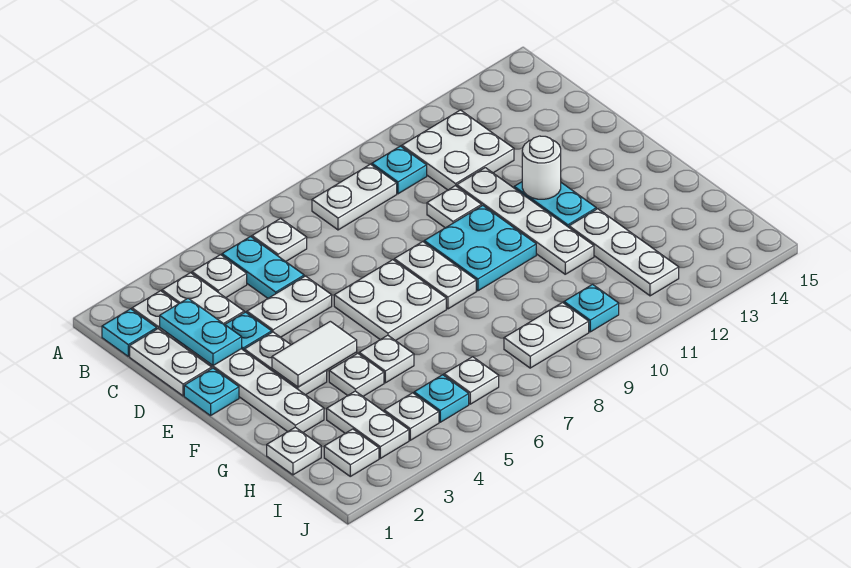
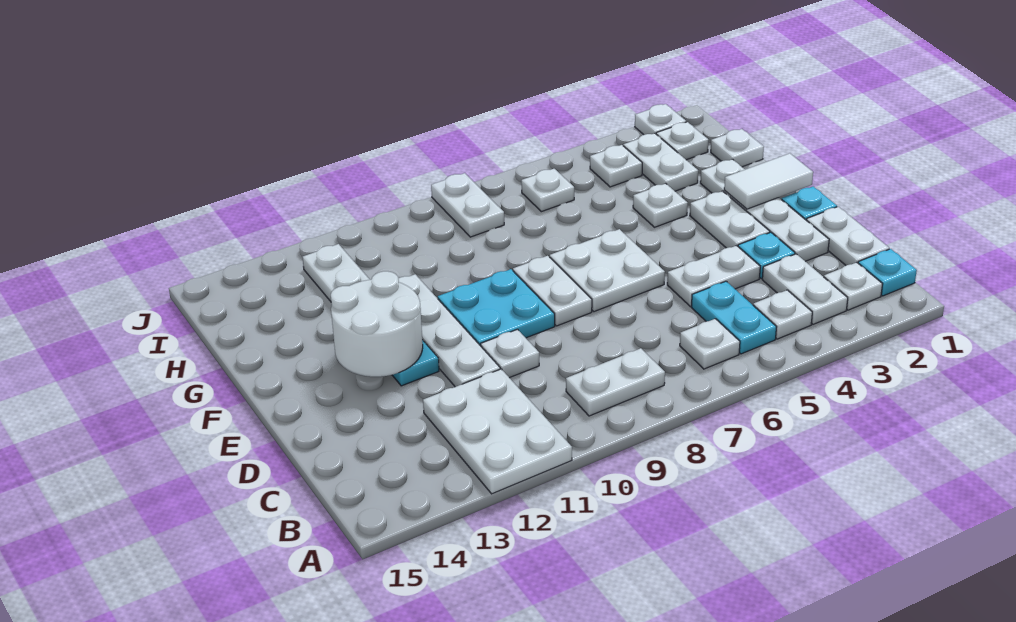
cyan plate B10 level 1 -> none
white plate B11:C12 level 1 -> white plate A11:C12 level 1
cyan plate C2:D2 level 2 -> none
white round brick E12 level 2 -> white round brick E12:F13 level 2
white tile F3:F4 level 2 -> white tile F1:F2 level 2
white plate G5 level 1 -> white plate J2 level 1
cyan plate I5 level 1 -> none
white plate I8:I9 level 1 -> white plate I8:J8 level 1
cyan plate I10 level 1 -> none

